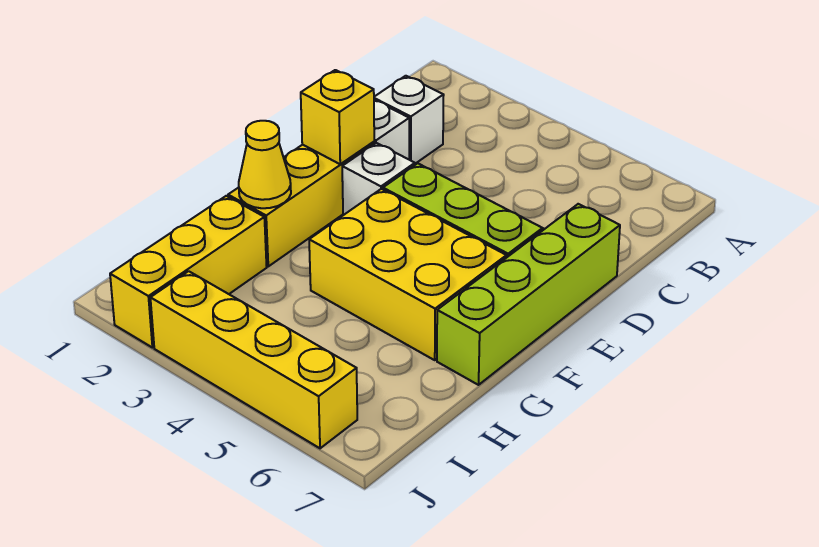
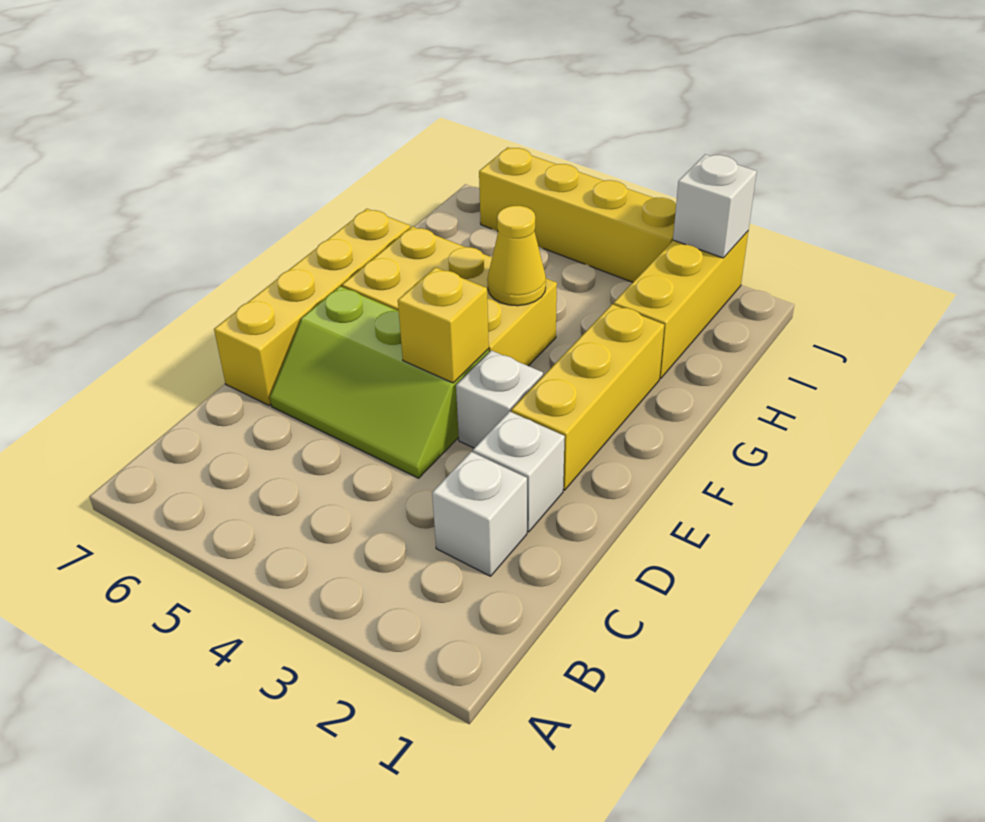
lime brick D7:G7 level 1 -> yellow brick D7:G7 level 1
yellow brick E2 level 2 -> yellow brick E4 level 2
yellow cone G2 level 2 -> yellow cone G4 level 2
none -> white brick J2 level 2

